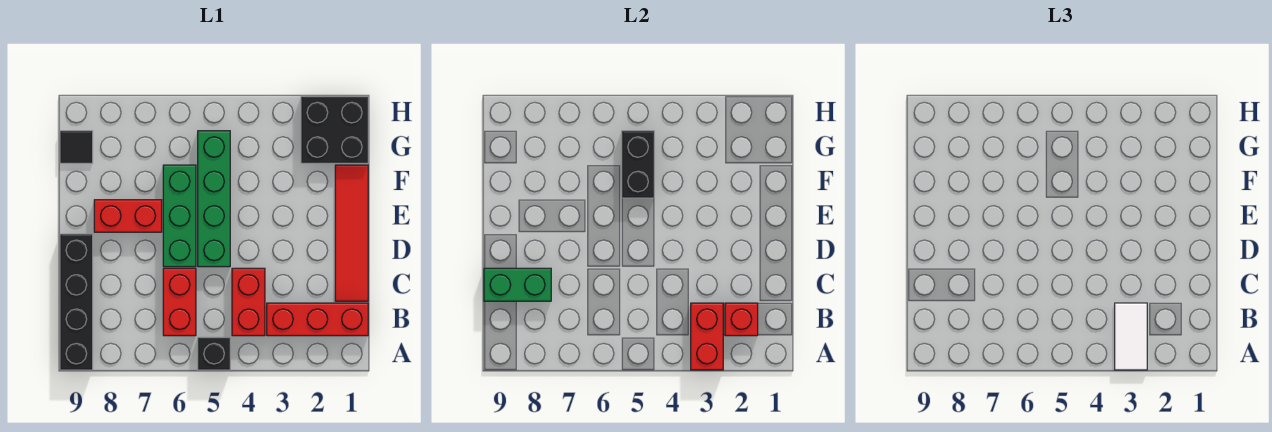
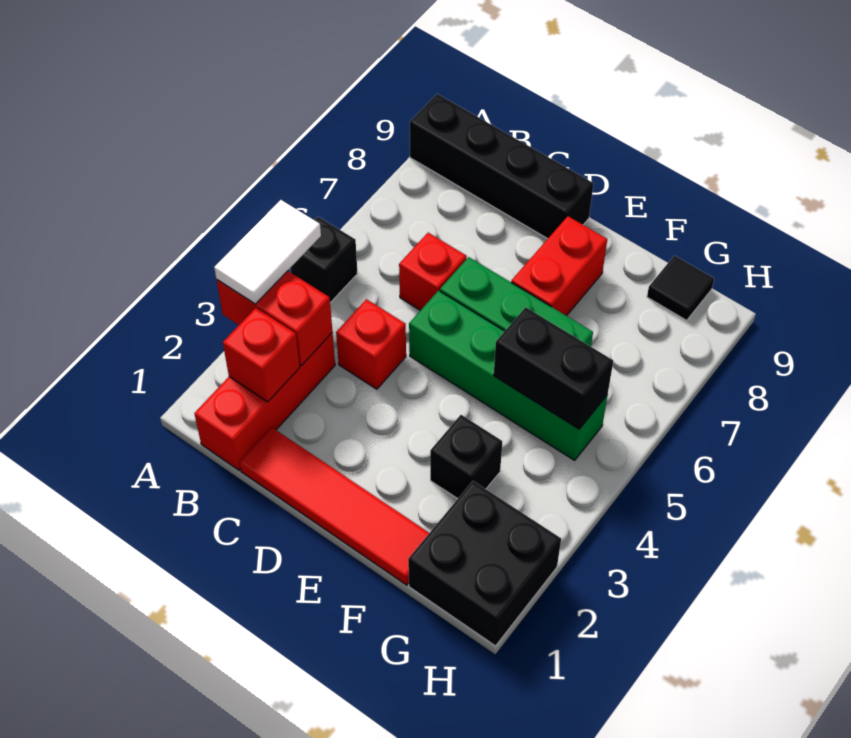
white tile A3:B3 level 3 -> white tile A3:A4 level 3
red brick B4:C4 level 1 -> red brick C4 level 1
red brick B6:C6 level 1 -> red brick C6 level 1
green brick C8:C9 level 2 -> none
none -> black brick F3 level 1

